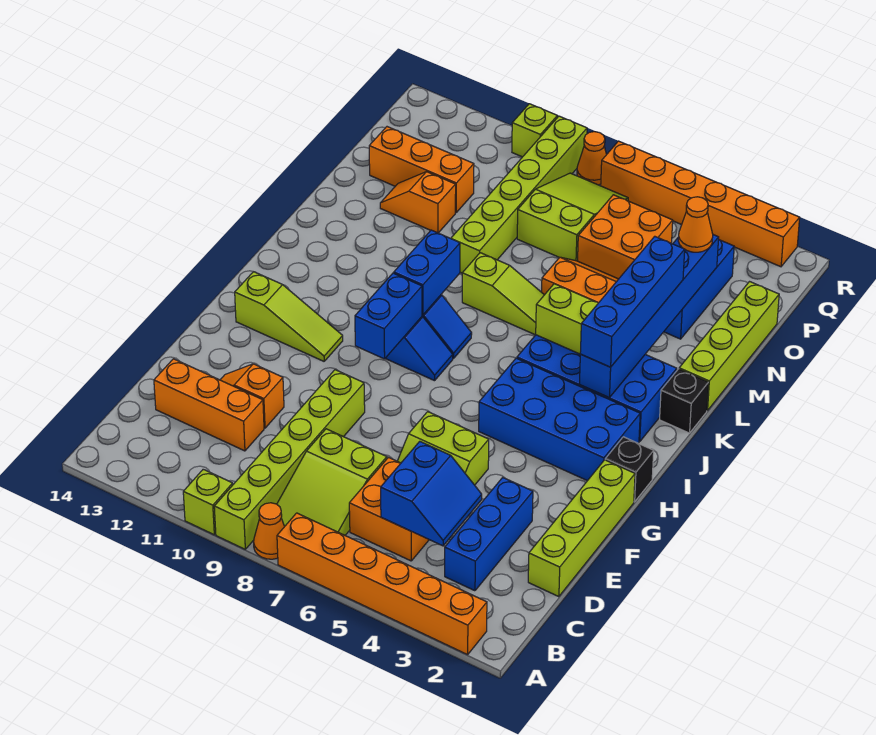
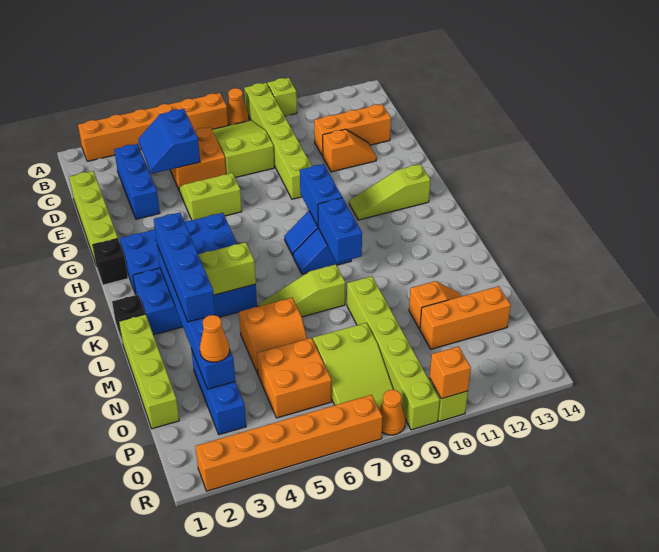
none -> orange brick R10 level 2

